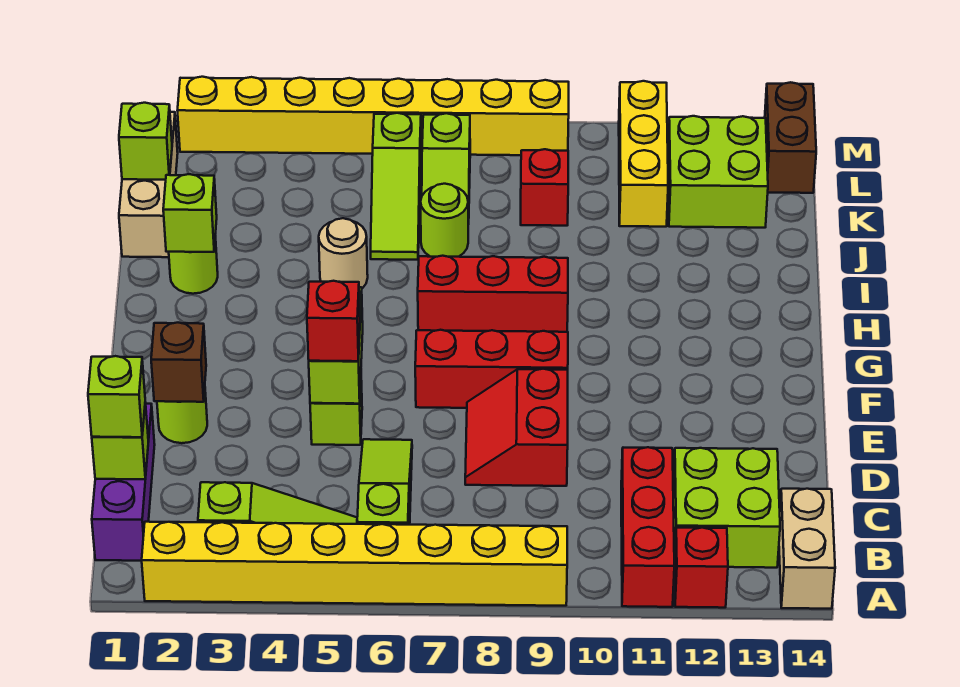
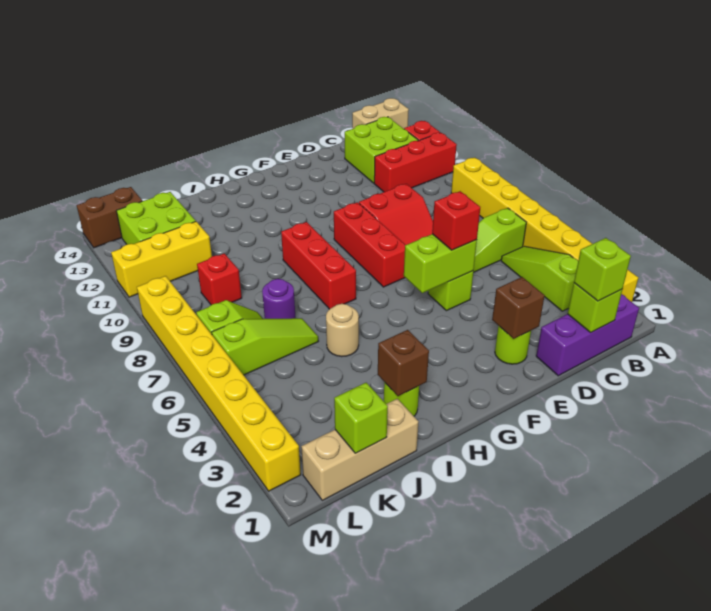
lime brick I2 level 2 -> brown brick I2 level 2
lime round brick J7 level 1 -> purple round brick J7 level 1

